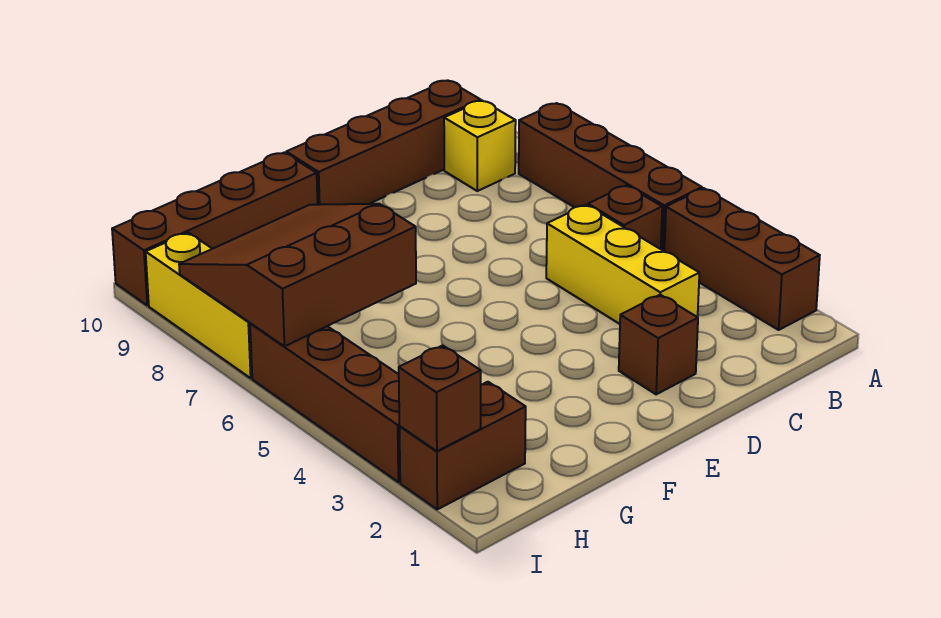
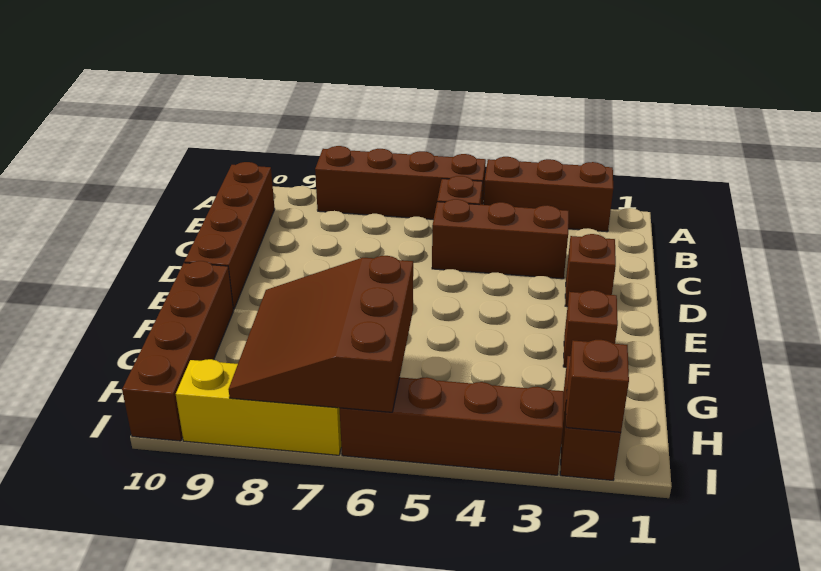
yellow brick B9 level 1 -> none
yellow brick C3:C5 level 1 -> brown brick C3:C5 level 1
none -> brown brick F2 level 1

